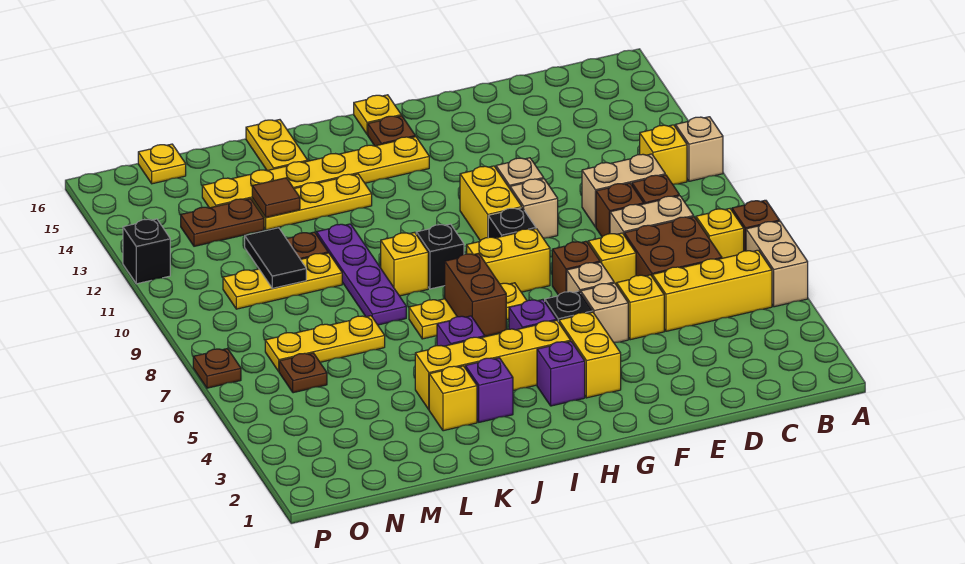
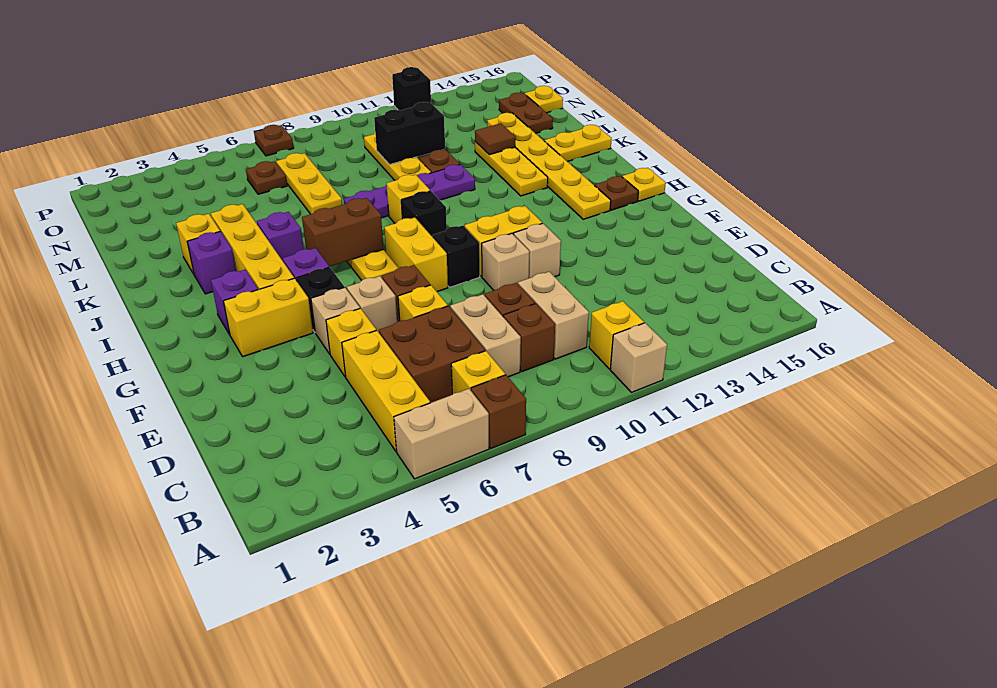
black tile M10:M11 level 2 -> black brick M10:M11 level 2
brown plate M13:N13 level 1 -> brown plate M15:N15 level 1

